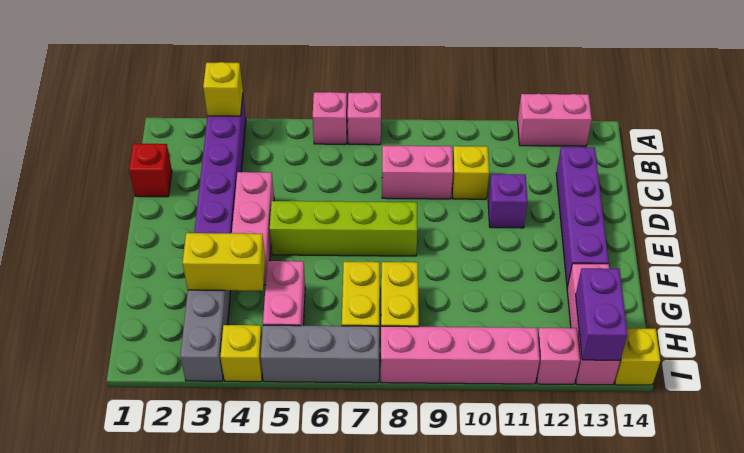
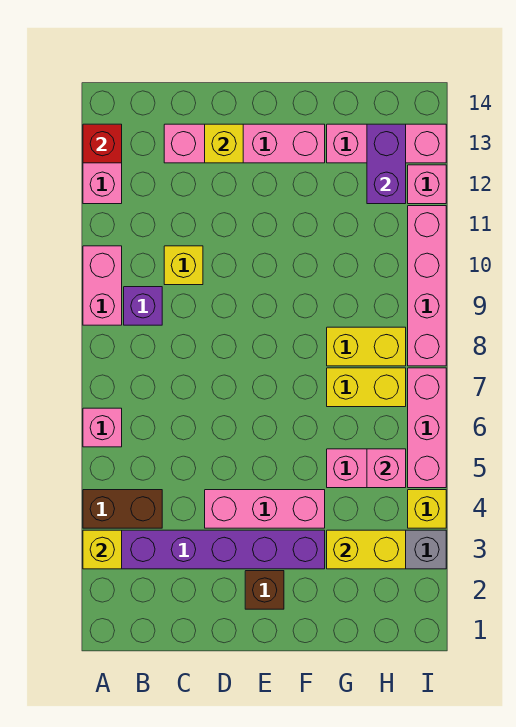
none -> brown brick A4:B4 level 1
pink brick A7 level 1 -> pink brick H5 level 2
red brick C1 level 1 -> red brick A13 level 2
pink brick C8:C9 level 1 -> pink brick A9:A10 level 1
purple brick C13:F13 level 1 -> pink brick C13:F13 level 1
purple brick D11 level 1 -> purple brick B9 level 1
none -> brown brick E2 level 1
lime brick E5:E8 level 1 -> none
yellow brick G3:G4 level 2 -> yellow brick G3:H3 level 2
purple brick H13:I13 level 2 -> purple brick H12:H13 level 2
grey brick I5:I7 level 1 -> pink brick I5:I7 level 1
yellow brick I14 level 1 -> yellow brick D13 level 2

